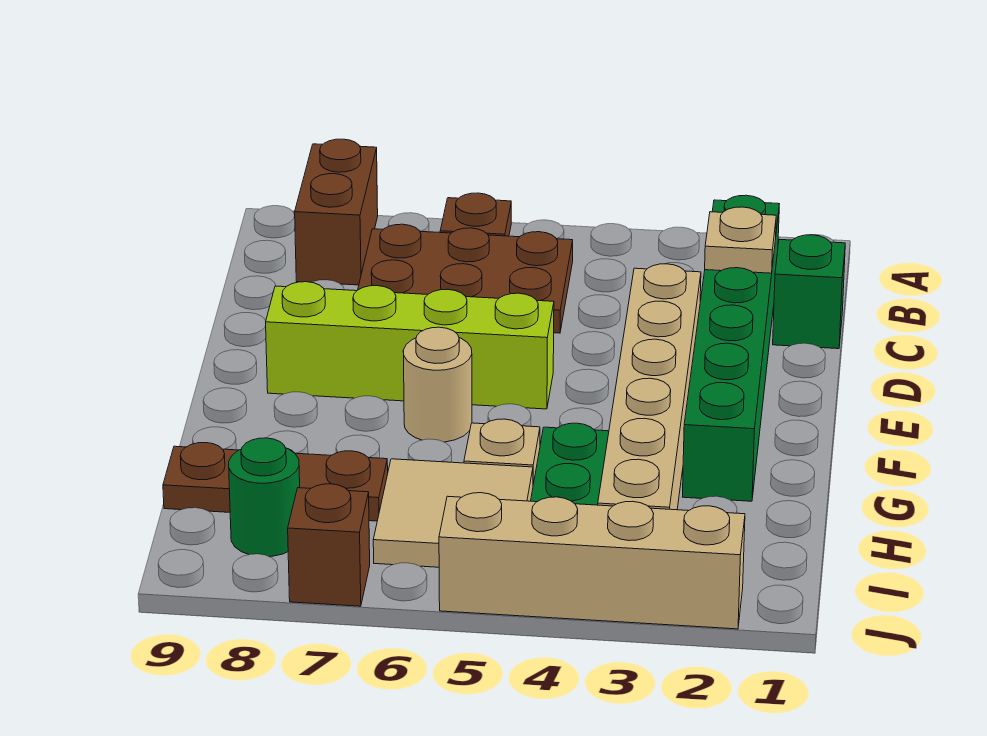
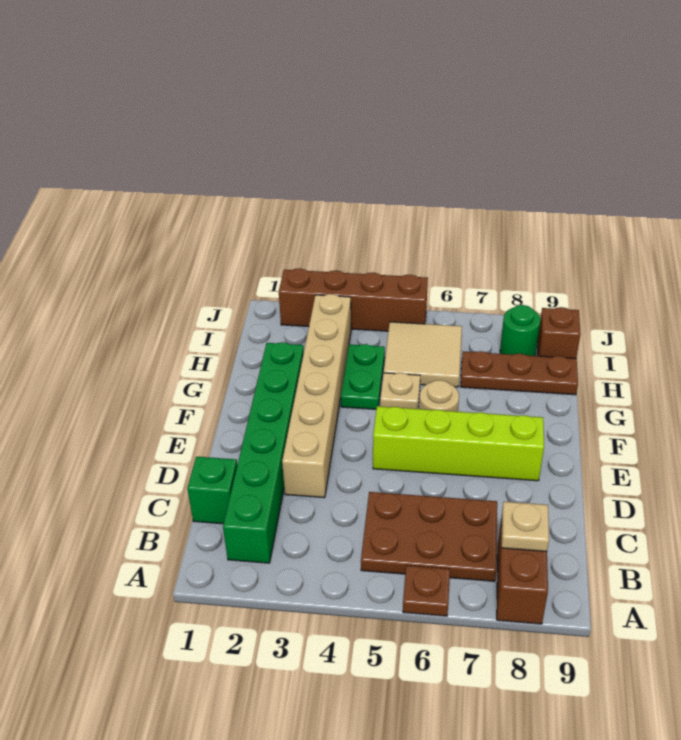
tan plate C2 level 2 -> tan plate B8 level 2
tan brick J2:J5 level 1 -> brown brick J2:J5 level 1
brown brick J7 level 1 -> brown brick I9 level 1

